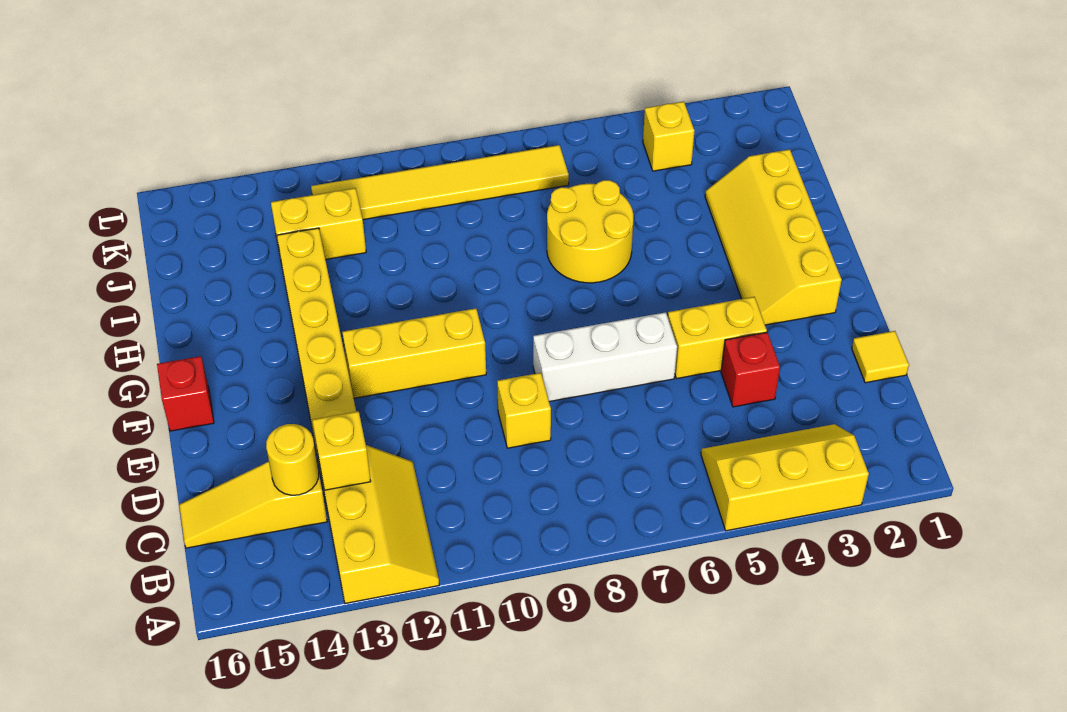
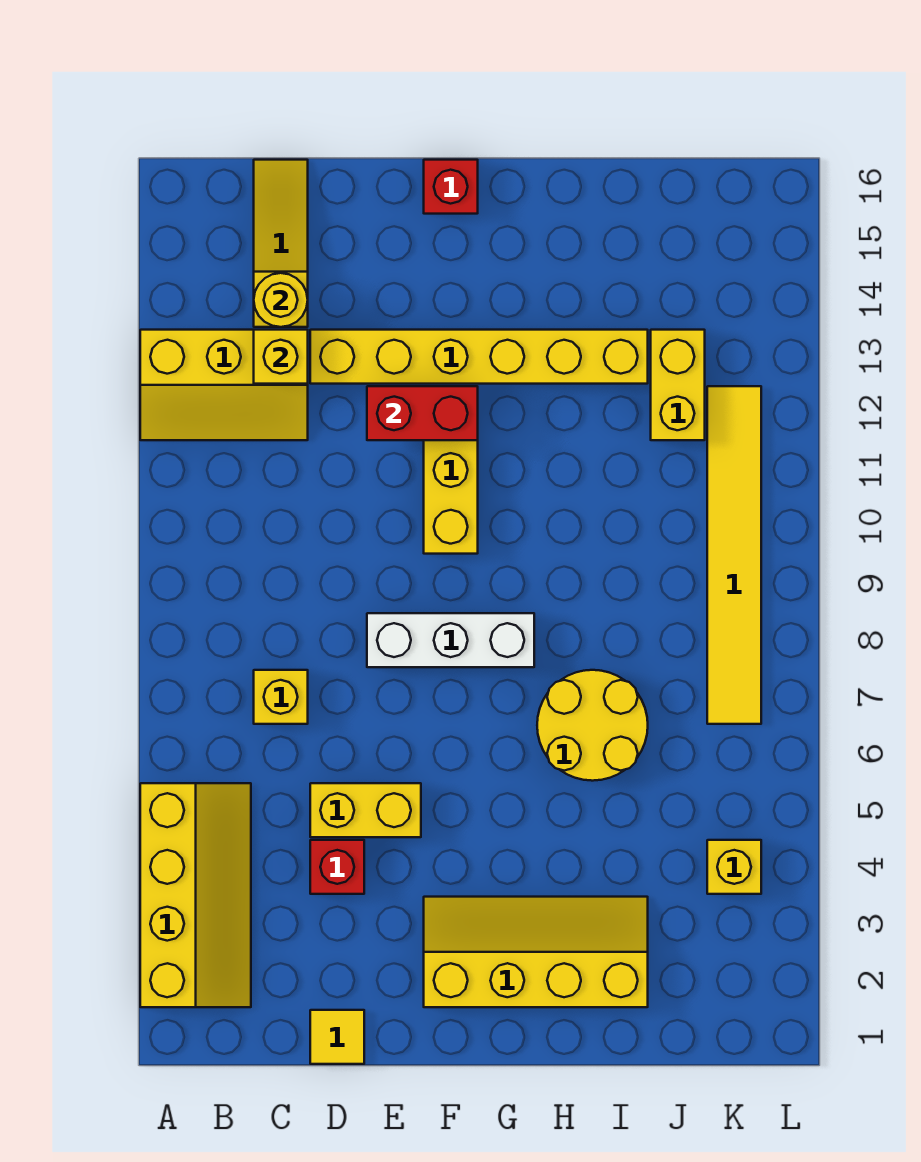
yellow slope A3:B5 level 1 top A -> yellow slope A2:B5 level 1 top A
yellow brick D9 level 1 -> yellow brick C7 level 1
yellow brick E4:E5 level 1 -> yellow brick D5:E5 level 1
white brick E6:E8 level 1 -> white brick E8:G8 level 1
none -> red brick E12:F12 level 2

